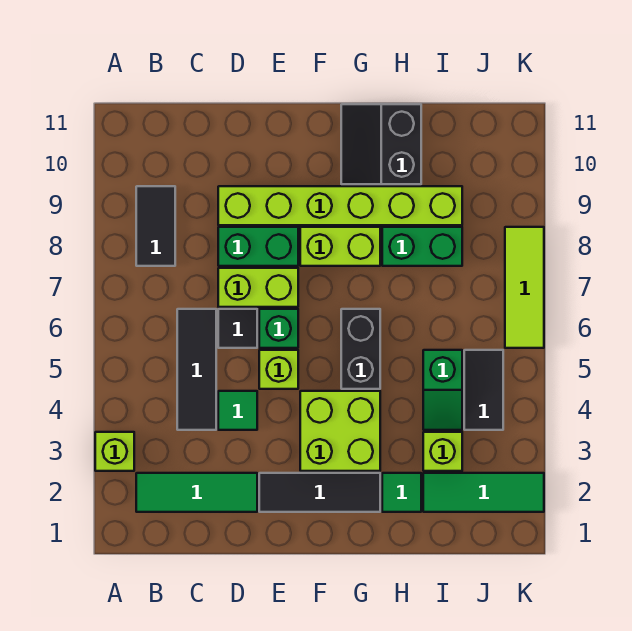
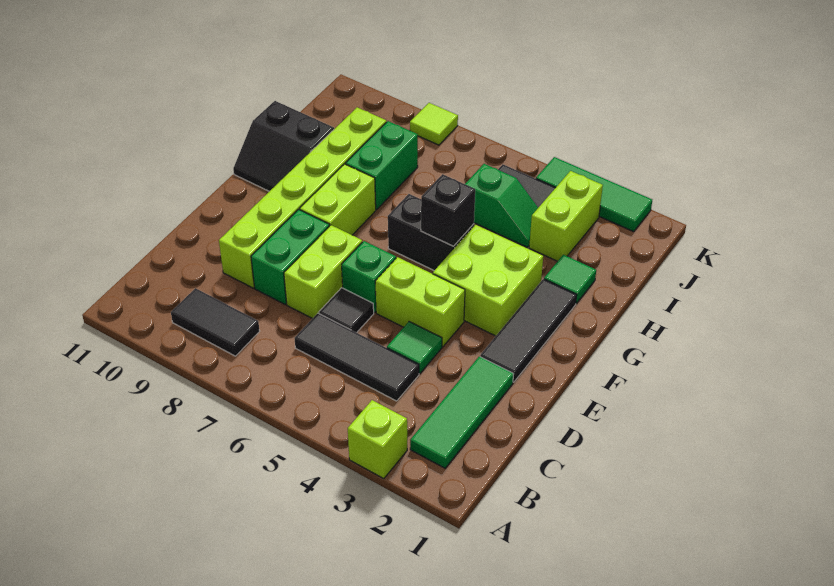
lime brick E5 level 1 -> lime brick E4:E5 level 1
none -> black brick G5 level 2
green tile I2:K2 level 1 -> green tile K2:K4 level 1
lime brick I3 level 1 -> lime brick I3:J3 level 1
lime tile K6:K8 level 1 -> lime tile K8 level 1

